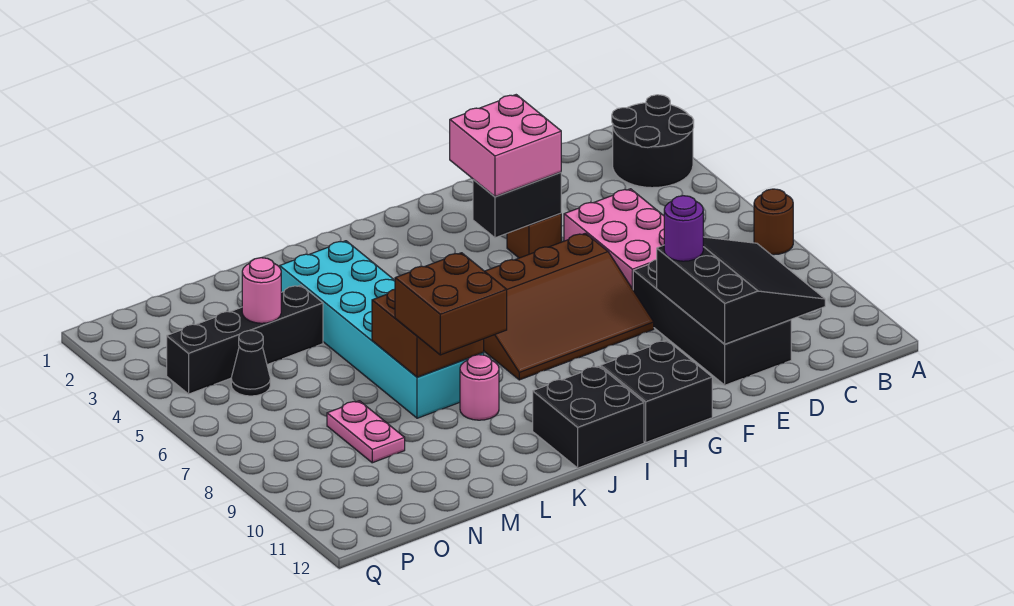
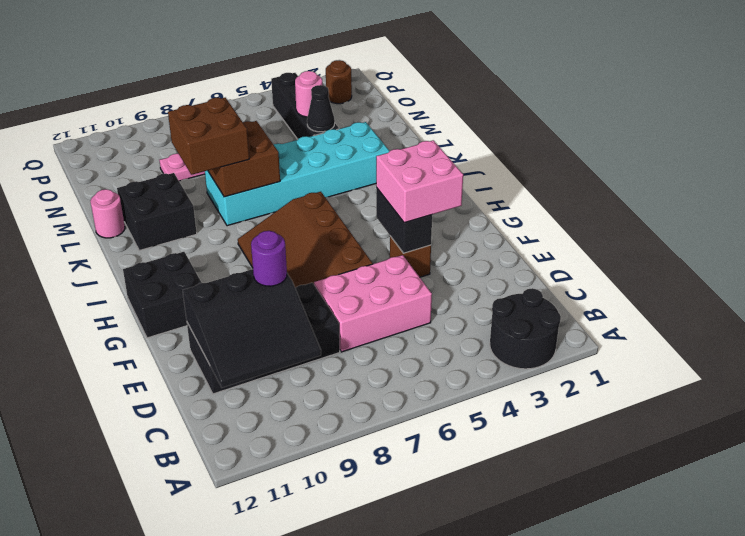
brown round brick A7 level 1 -> brown round brick P2 level 1
black brick I11:J12 level 1 -> black brick K10:L11 level 1
pink round brick K9 level 1 -> pink round brick L12 level 1
black cone O5 level 1 -> black cone M4 level 2

